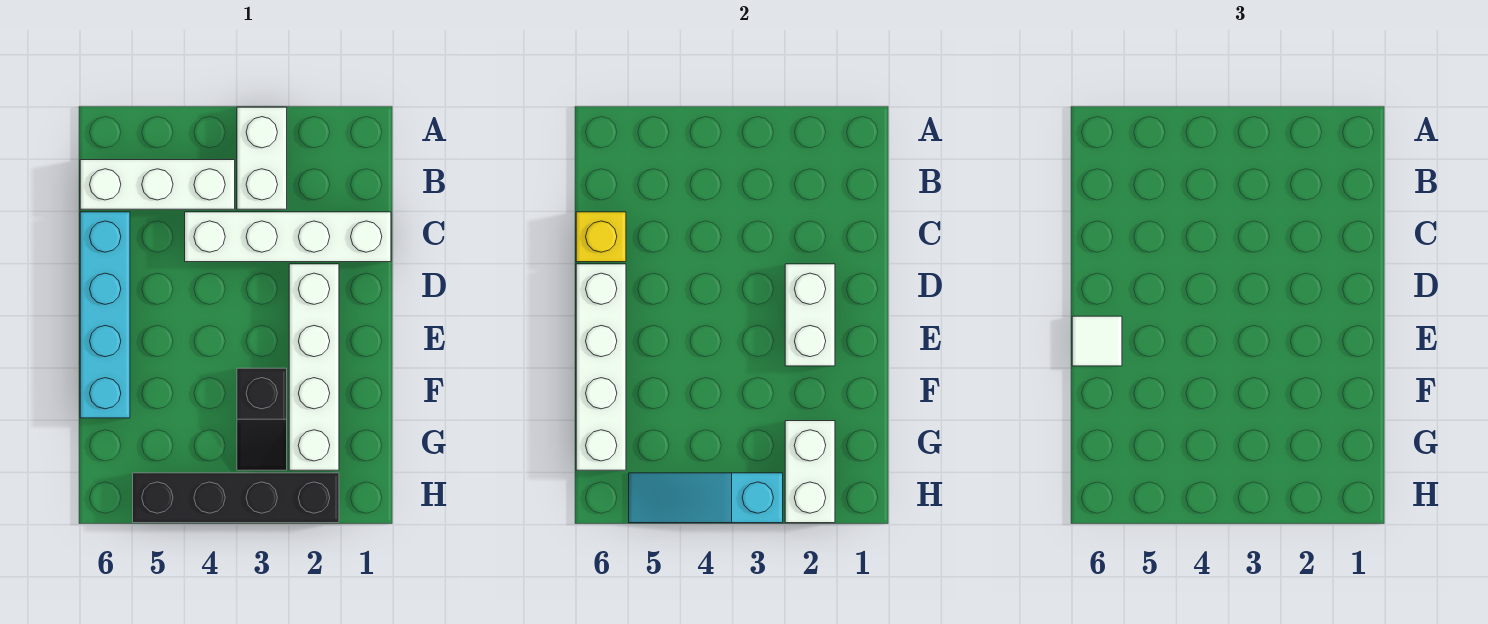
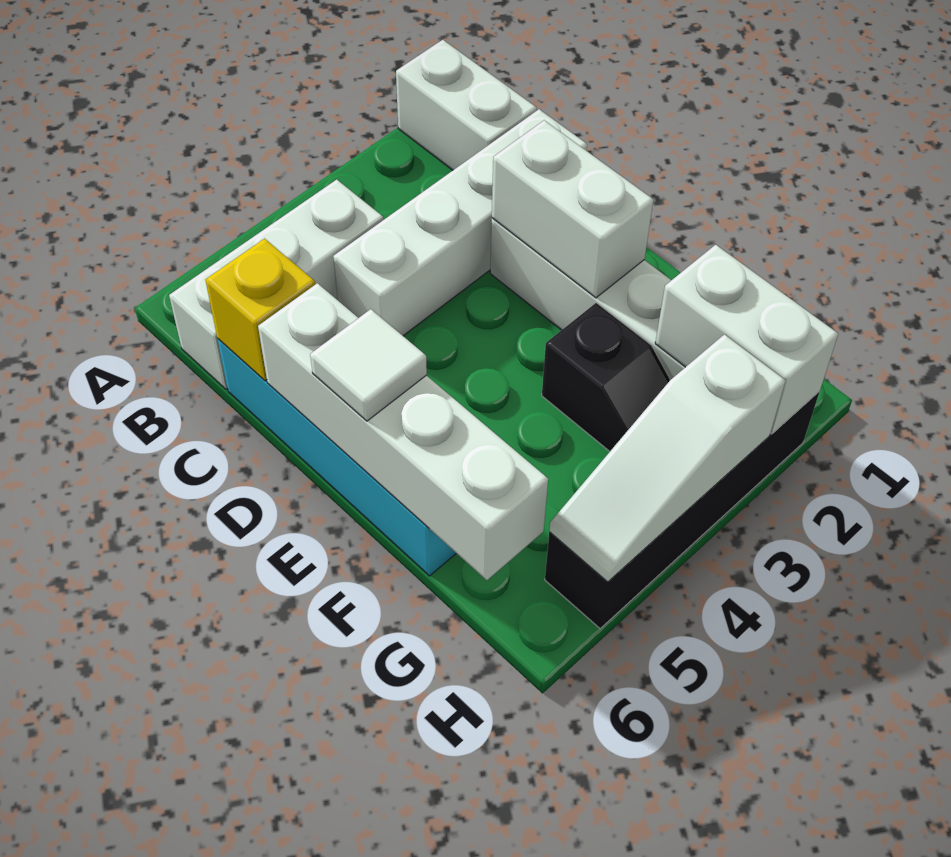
white brick A3:B3 level 1 -> white brick A1:B1 level 1
cyan slope H3:H5 level 2 top 3 -> white slope H3:H5 level 2 top 3

